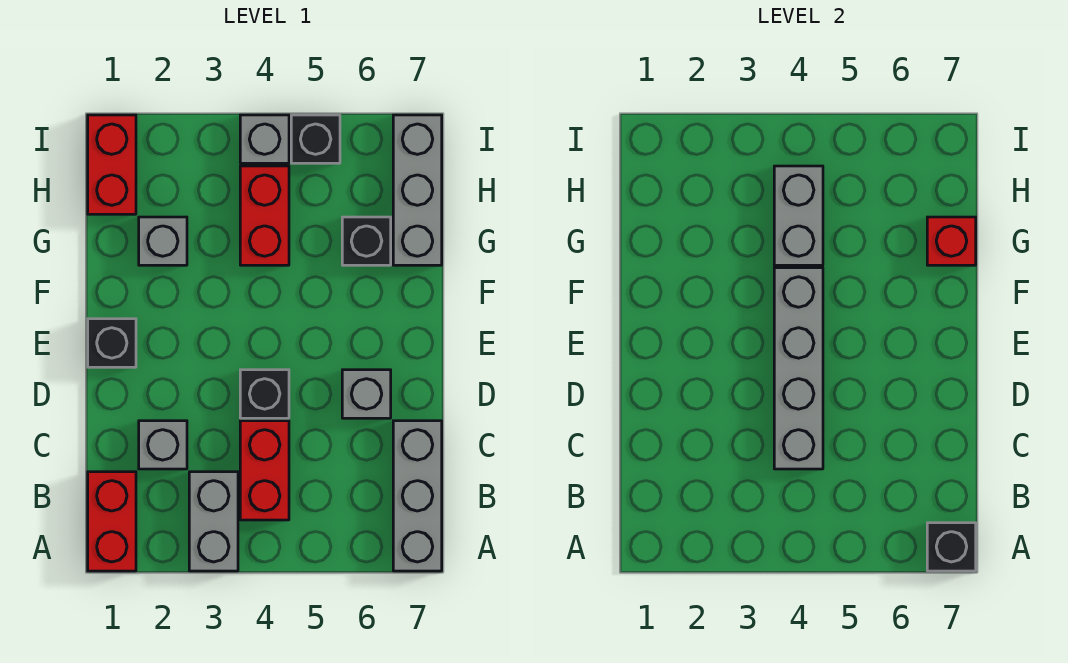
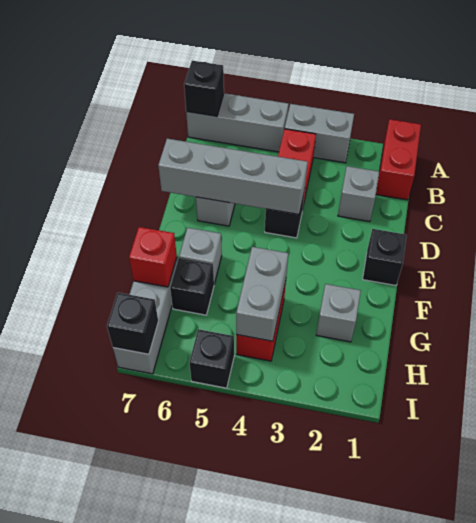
grey brick A3:B3 level 1 -> grey brick A3:A4 level 1
grey brick A7:C7 level 1 -> grey brick A5:A7 level 1
grey brick C4:F4 level 2 -> grey brick D4:D7 level 2
red brick H1:I1 level 1 -> none
grey brick I4 level 1 -> grey brick F6 level 1
none -> black brick I7 level 2

